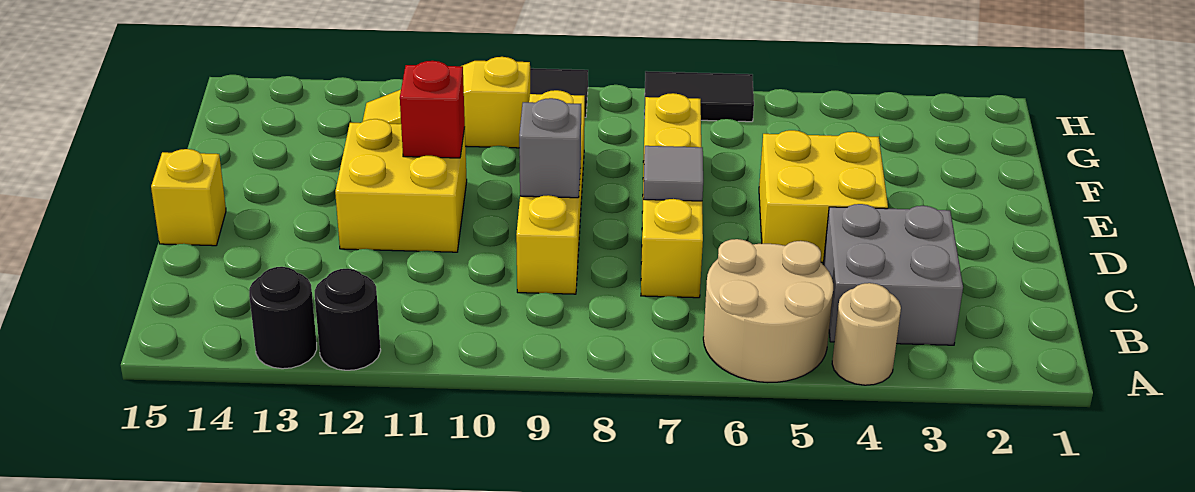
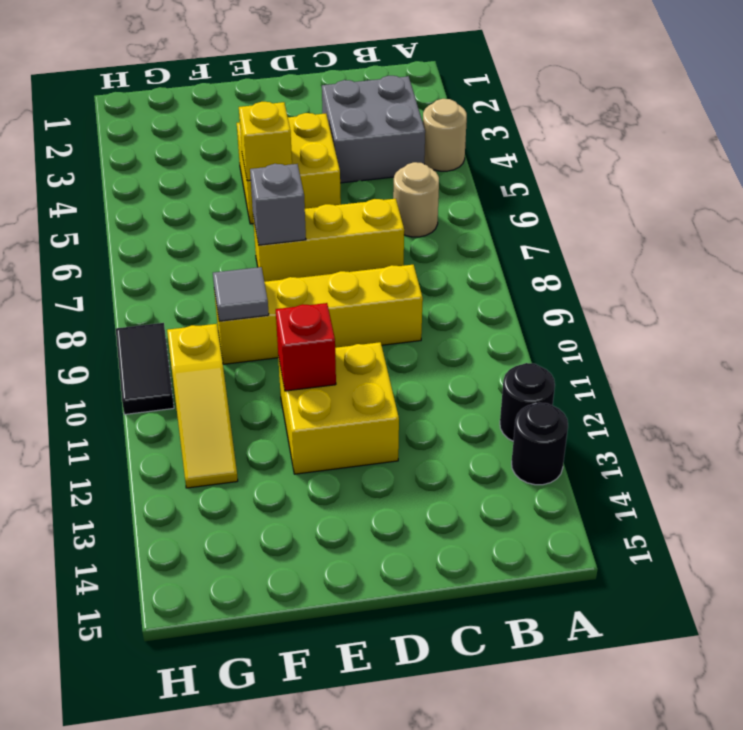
tan round brick A5:B6 level 1 -> tan round brick B6 level 1
yellow brick C7:F7 level 1 -> yellow brick C7:E7 level 1
grey tile D7 level 2 -> grey tile F9 level 2
grey brick D9 level 2 -> grey brick E7 level 2
yellow brick D15 level 1 -> yellow brick E5 level 2
black tile H6:H7 level 1 -> none

